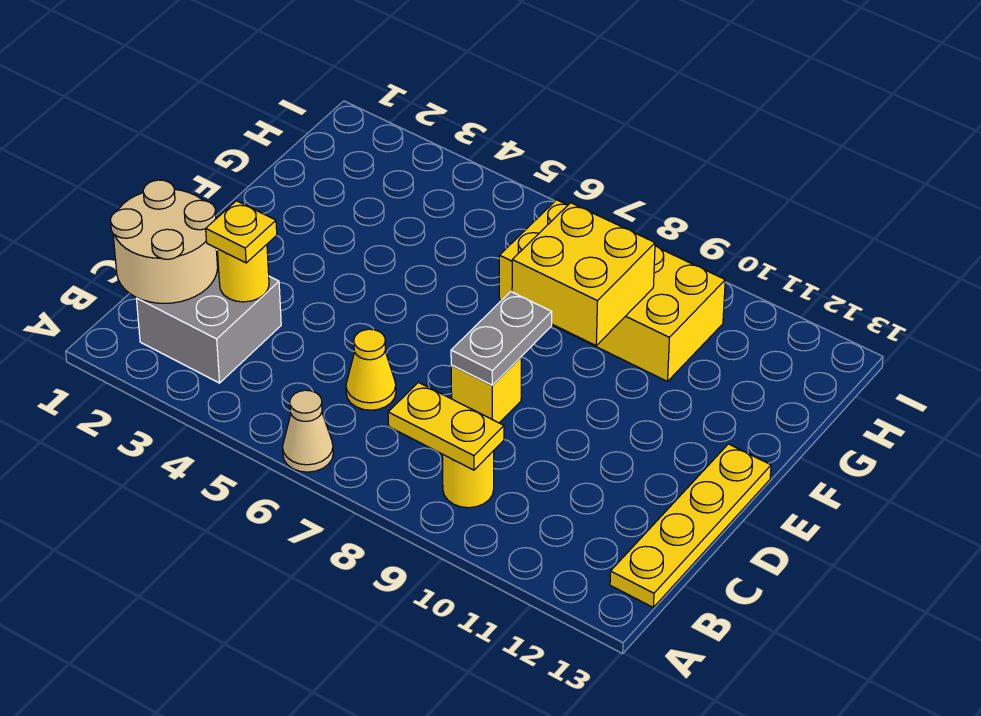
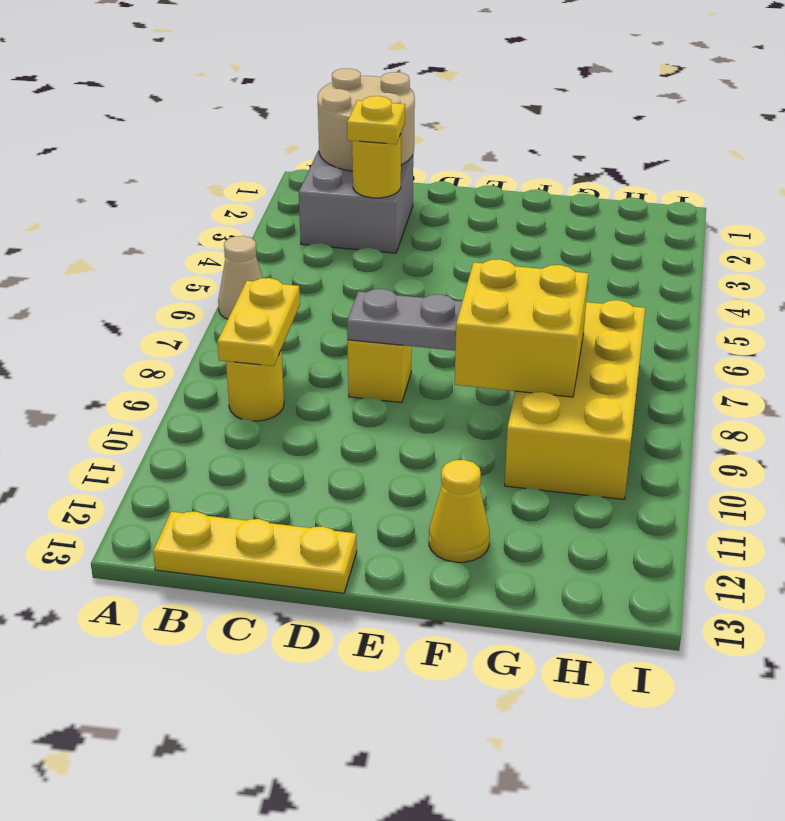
yellow plate B13:E13 level 1 -> yellow plate B13:D13 level 1
yellow cone C6 level 1 -> yellow cone F12 level 1

